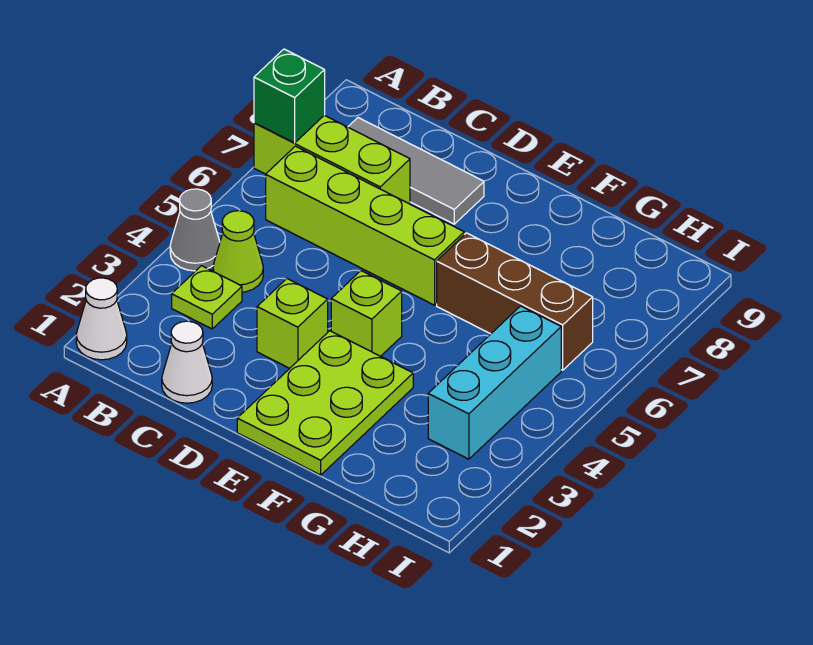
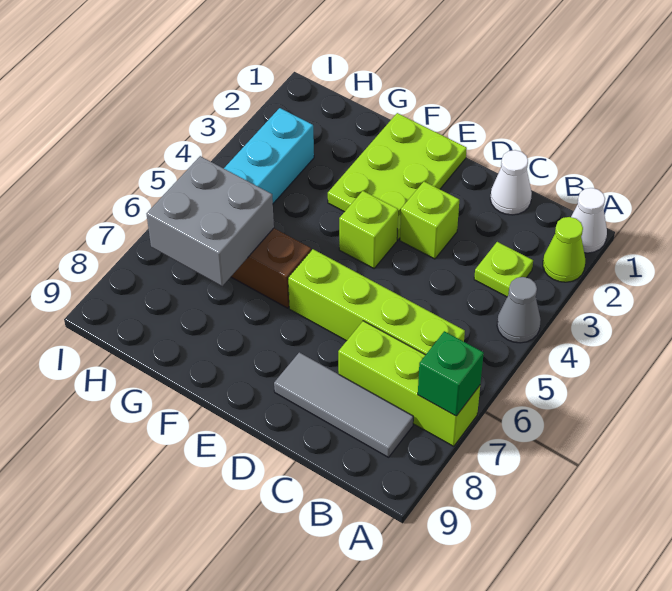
lime cone B4 level 1 -> lime cone A2 level 1
none -> grey brick G6:H7 level 2

